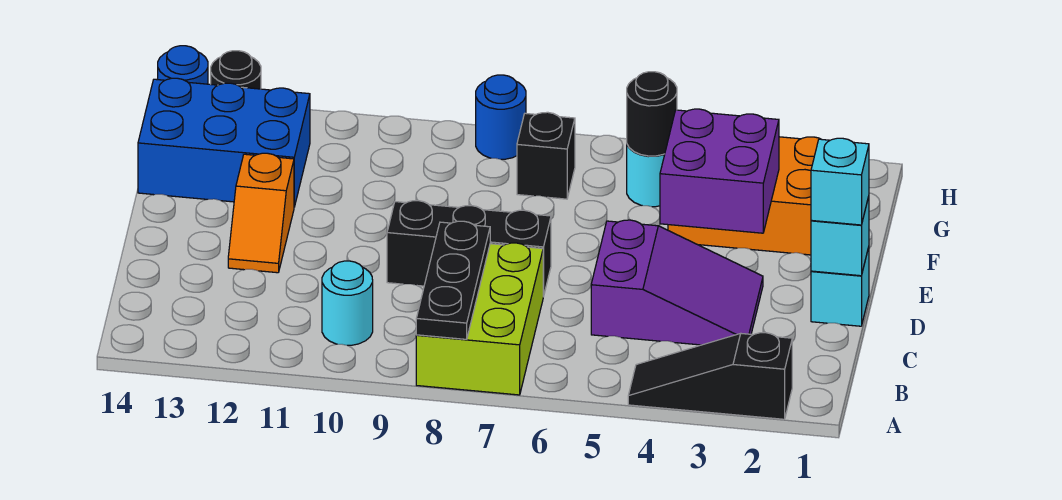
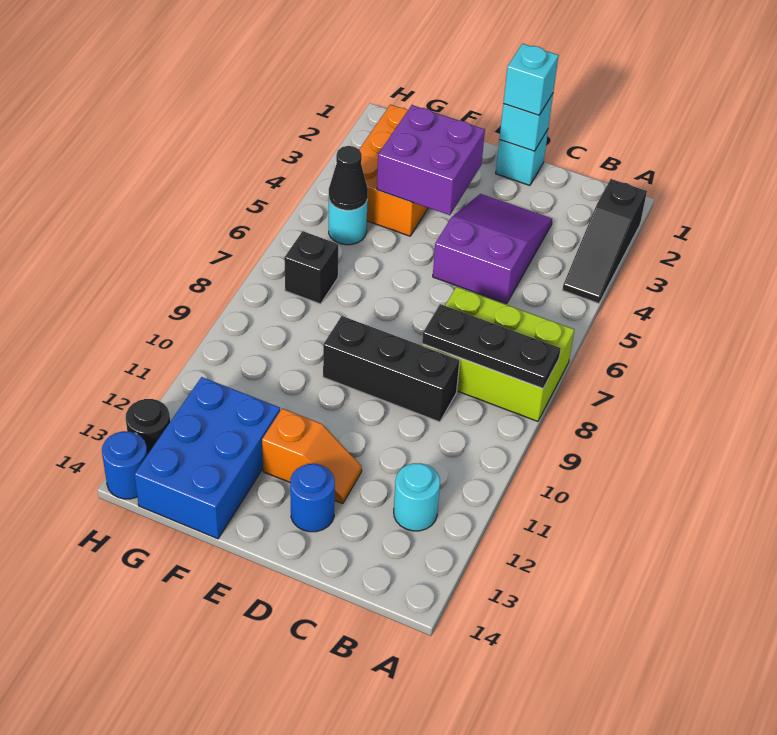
cyan round brick B10 level 1 -> cyan round brick B12 level 1
black brick D7:D9 level 1 -> black brick C9:E9 level 1
black round brick G5 level 2 -> black cone G5 level 2
blue round brick H8 level 1 -> blue round brick D13 level 1

